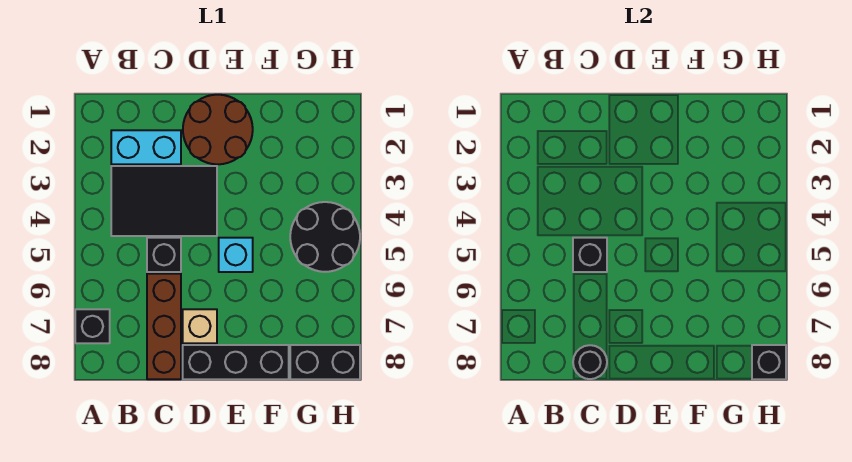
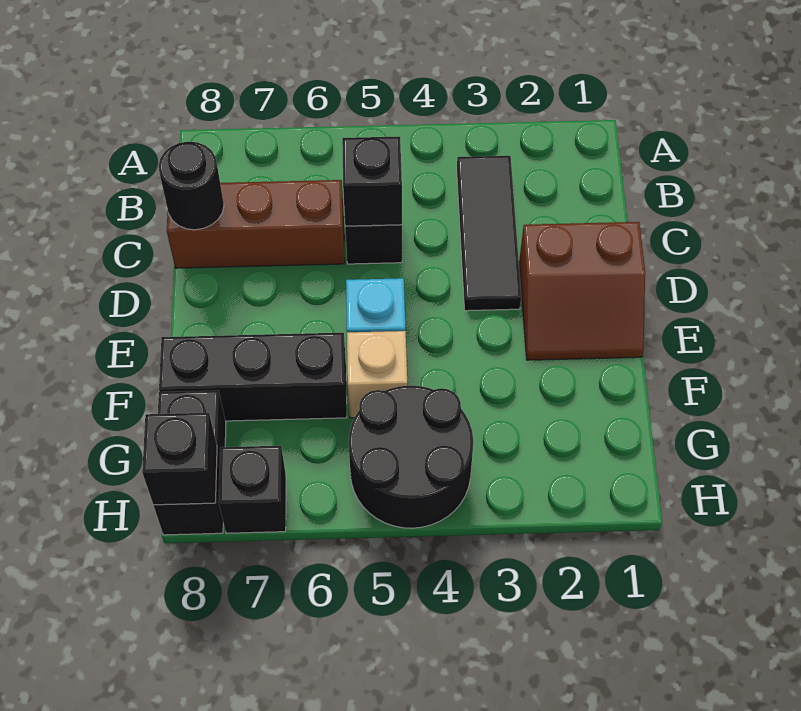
black brick A7 level 1 -> black brick H7 level 1
cyan brick B2:C2 level 1 -> none
black tile B3:D4 level 1 -> black tile B3:D3 level 1
brown round brick D1:E2 level 1 -> brown slope D1:E2 level 1 top D
tan brick D7 level 1 -> tan brick F5 level 1
black brick D8:F8 level 1 -> black brick F6:F8 level 1

